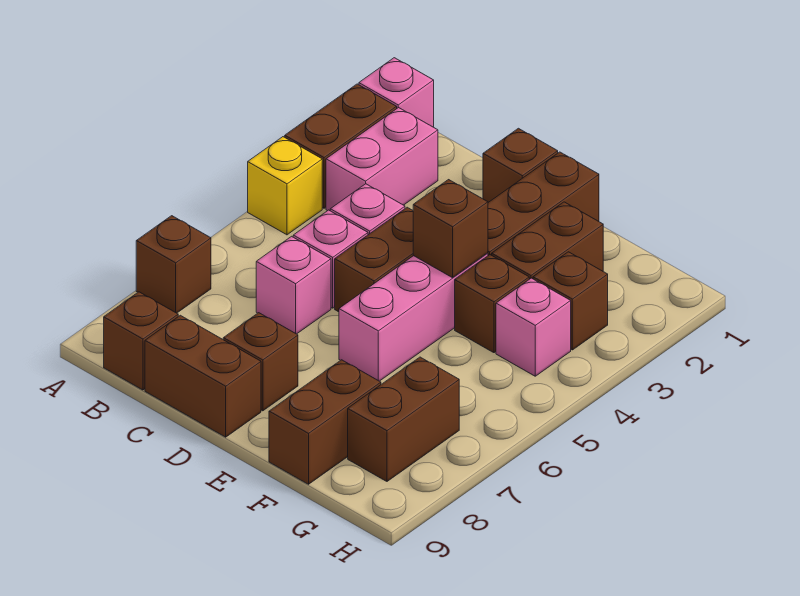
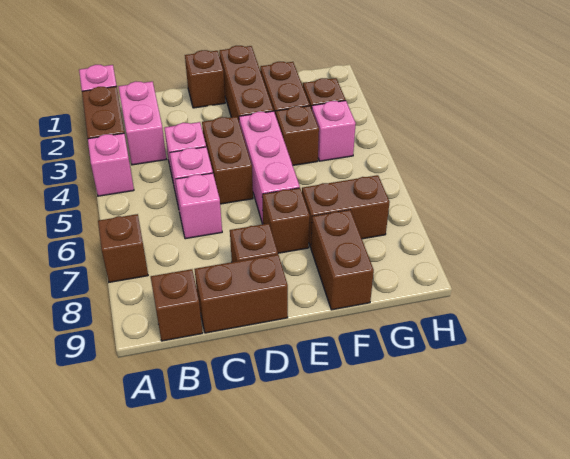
yellow brick A4 level 1 -> pink brick A4 level 1
brown brick E4 level 2 -> brown brick E7 level 1
brown brick G7:G8 level 1 -> brown brick F7:G7 level 1

